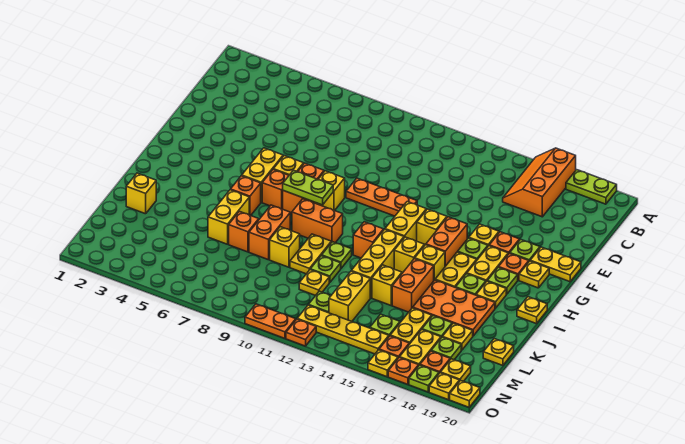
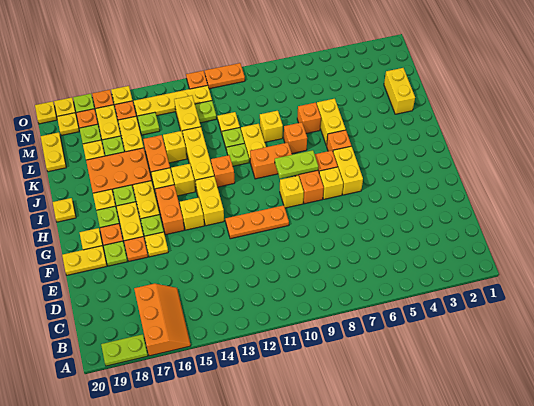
orange brick J8:K8 level 1 -> orange brick J8 level 1
yellow brick K2 level 1 -> yellow brick K2:L2 level 1
yellow plate L20 level 1 -> yellow plate L20:M20 level 1

